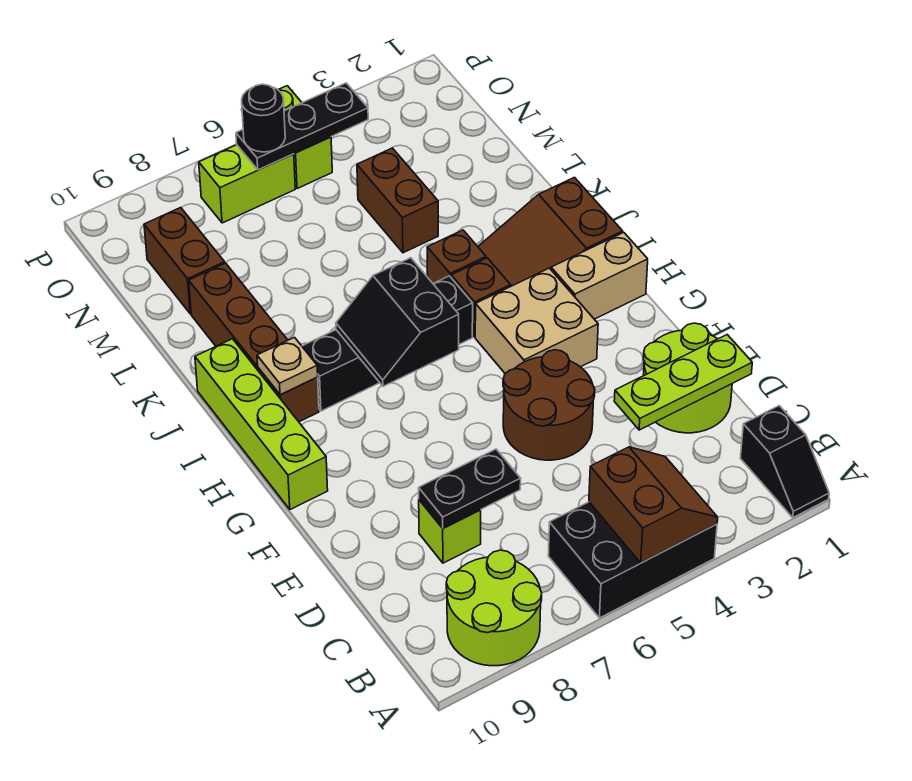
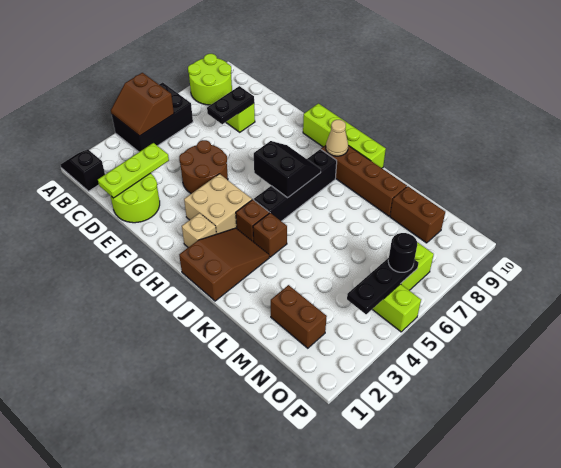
tan brick H1:H2 level 1 -> tan brick H2 level 1
tan plate I9 level 2 -> tan cone I9 level 2
brown brick L4:M4 level 1 -> brown brick M2:N2 level 1

